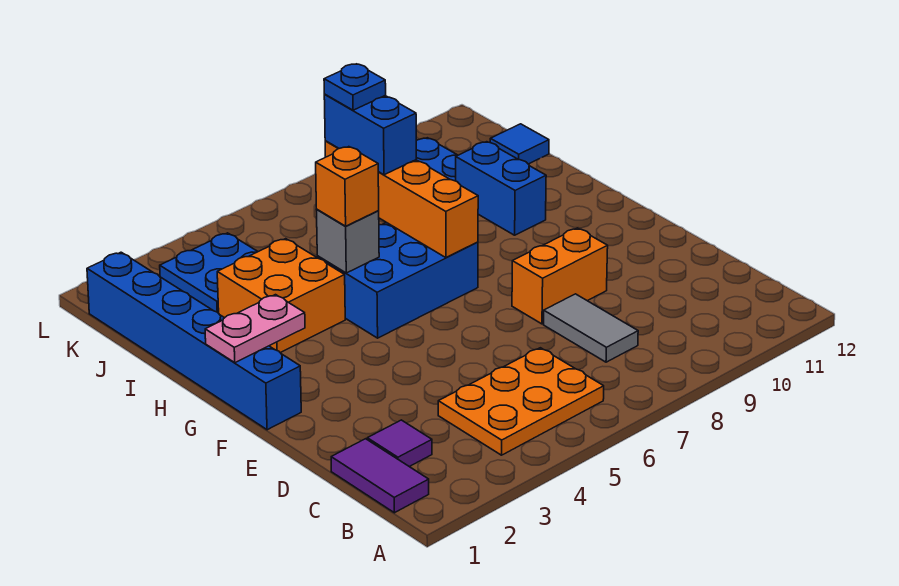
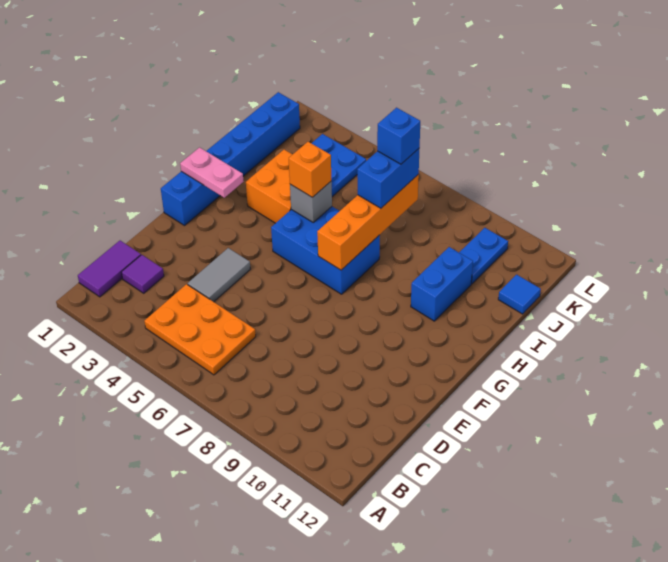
grey tile C8:D8 level 1 -> grey tile D4:E4 level 1
orange brick E8:E9 level 1 -> none
blue plate J7 level 4 -> blue brick J7 level 4

